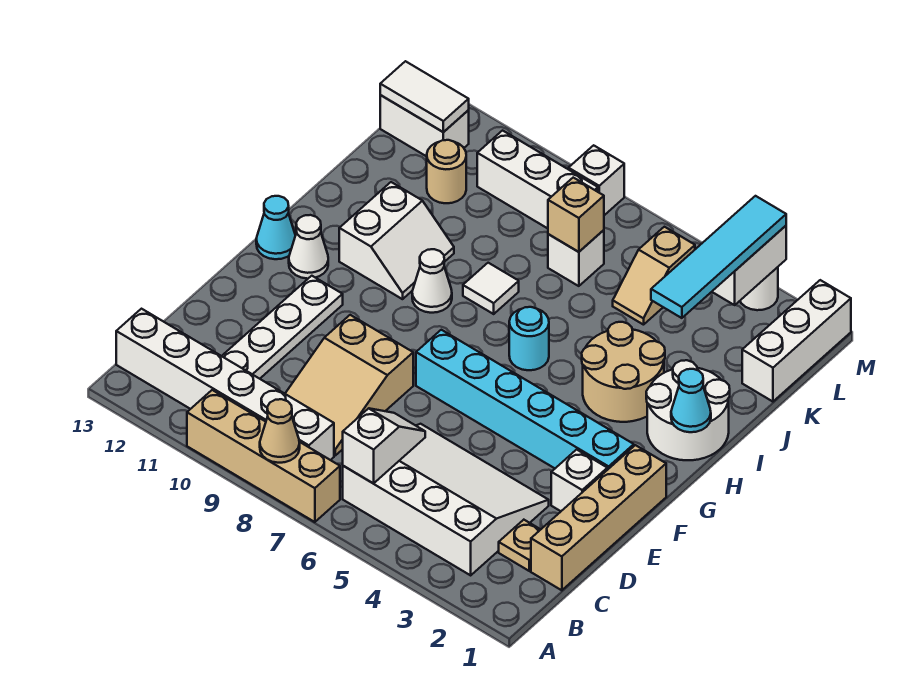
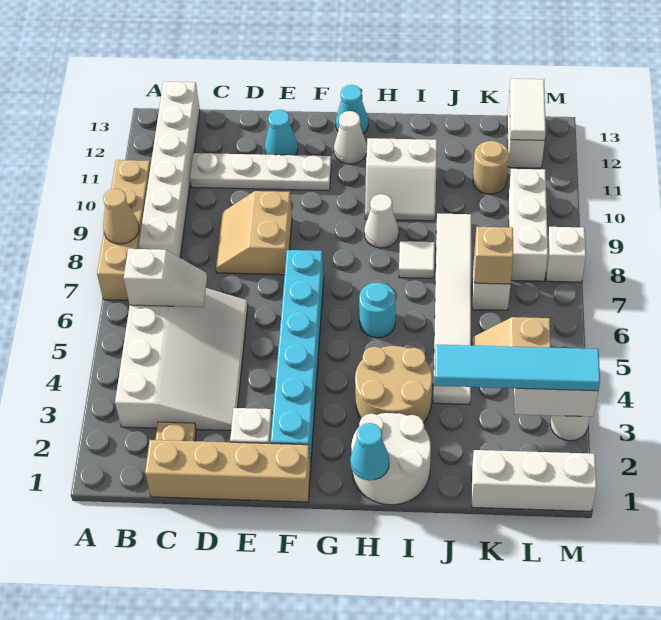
tan slope C8:E9 level 1 top E -> tan slope D8:E9 level 1 top E
none -> cyan cone E12 level 1
none -> white tile J4:J9 level 1

